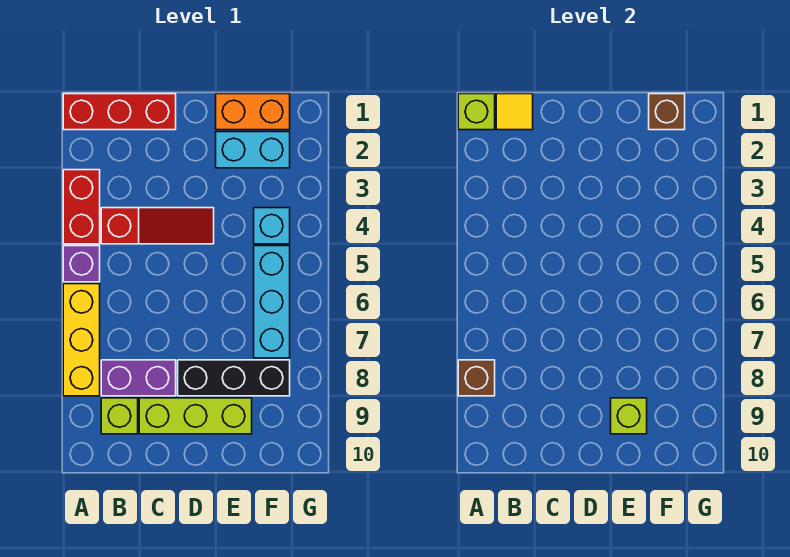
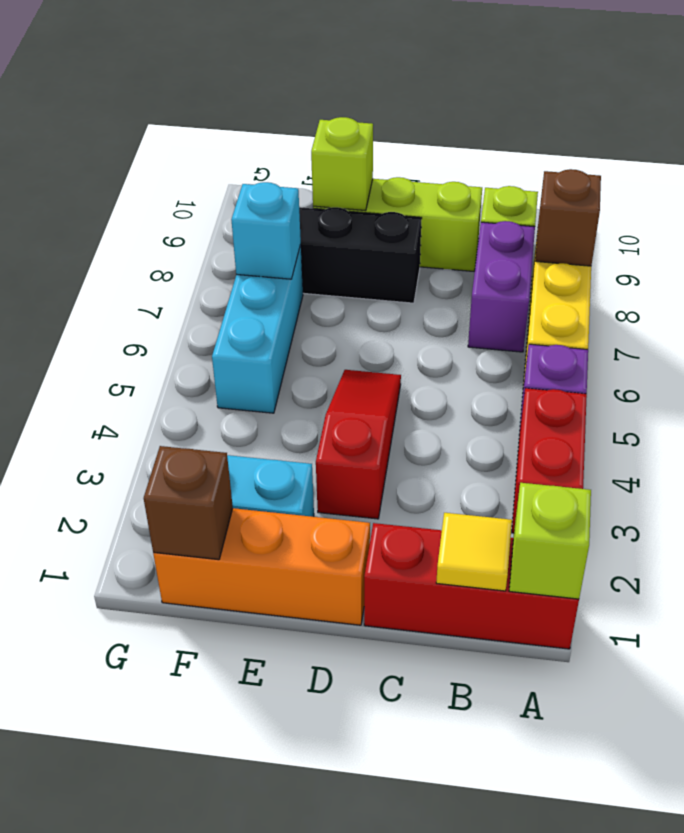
red slope B4:D4 level 1 top B -> red slope D3:D5 level 1 top 3
purple brick B8:C8 level 1 -> purple brick B7:B8 level 1
orange brick E1:F1 level 1 -> orange brick D1:F1 level 1
cyan brick F4 level 1 -> cyan brick F7 level 2

